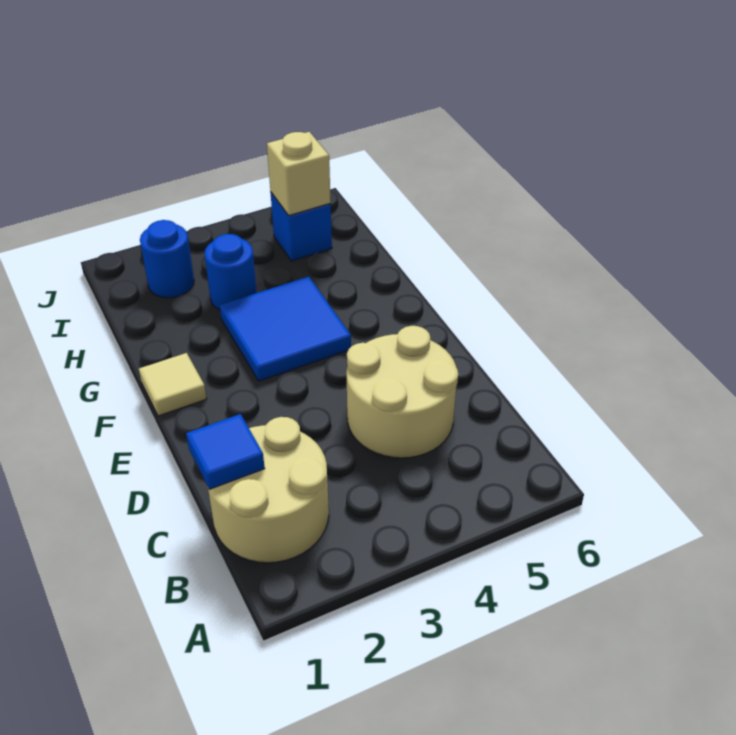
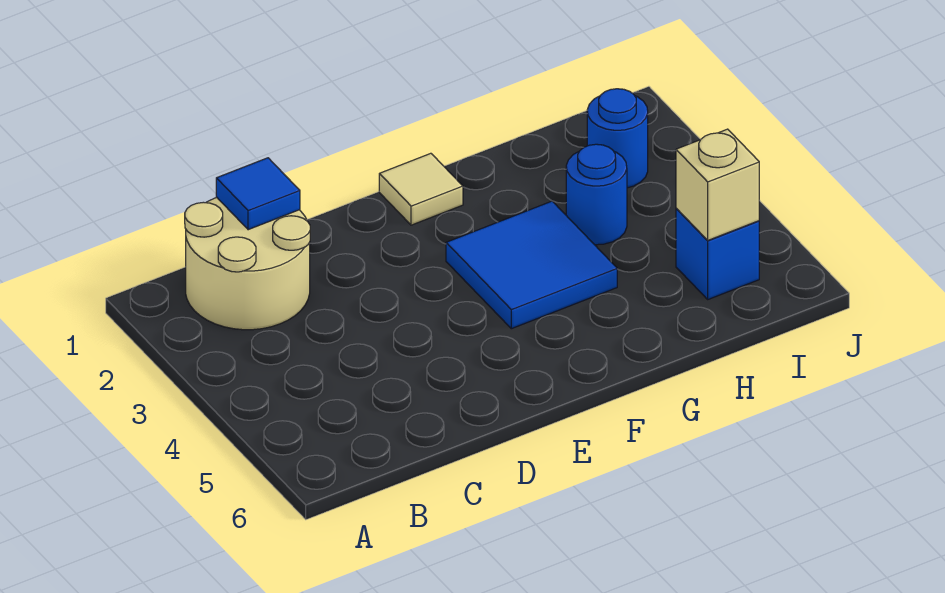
tan round brick C4:D5 level 1 -> none

